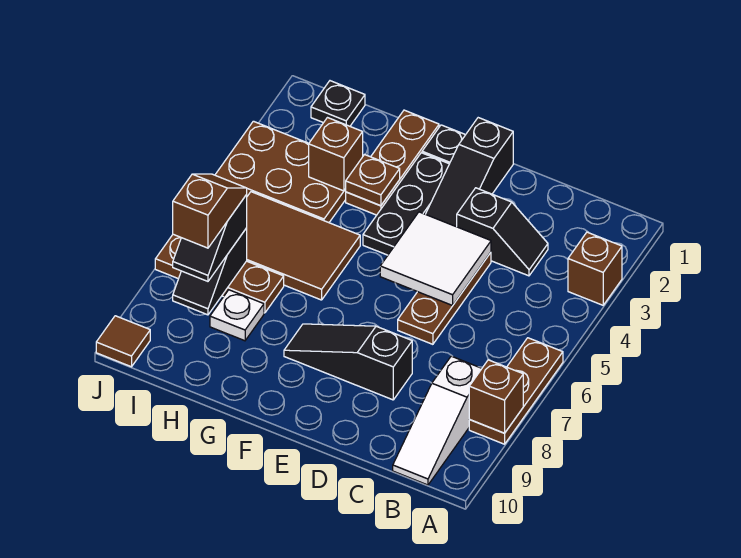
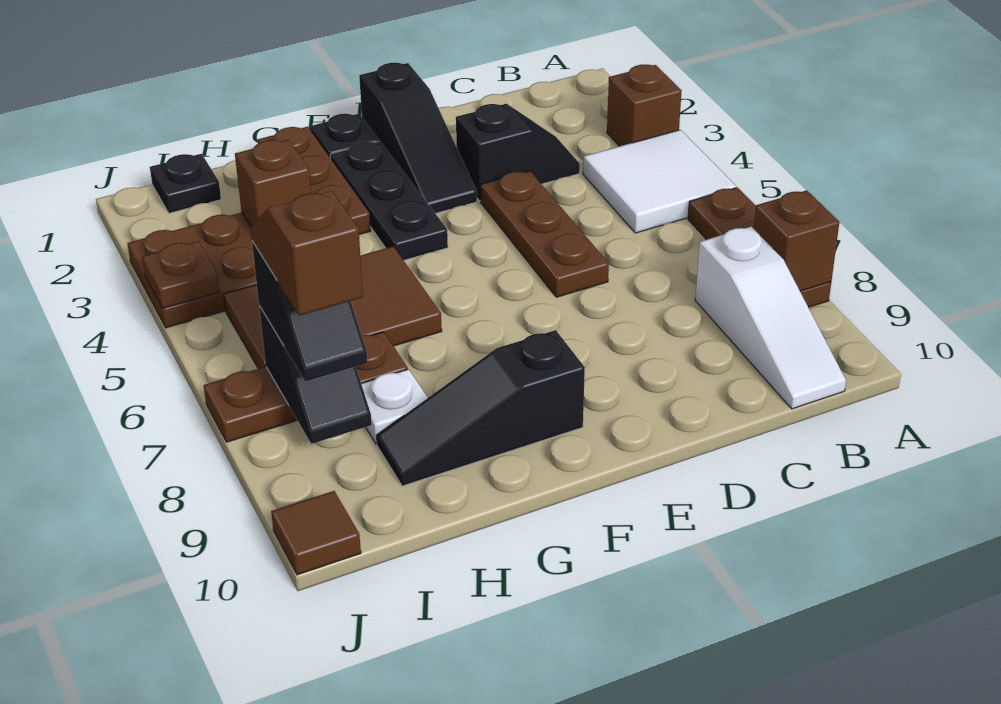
white tile D4:E5 level 2 -> white tile A4:B5 level 1
black slope D8:F8 level 1 top D -> black slope F9:H9 level 1 top F
brown plate G3 level 2 -> brown plate J4 level 2

